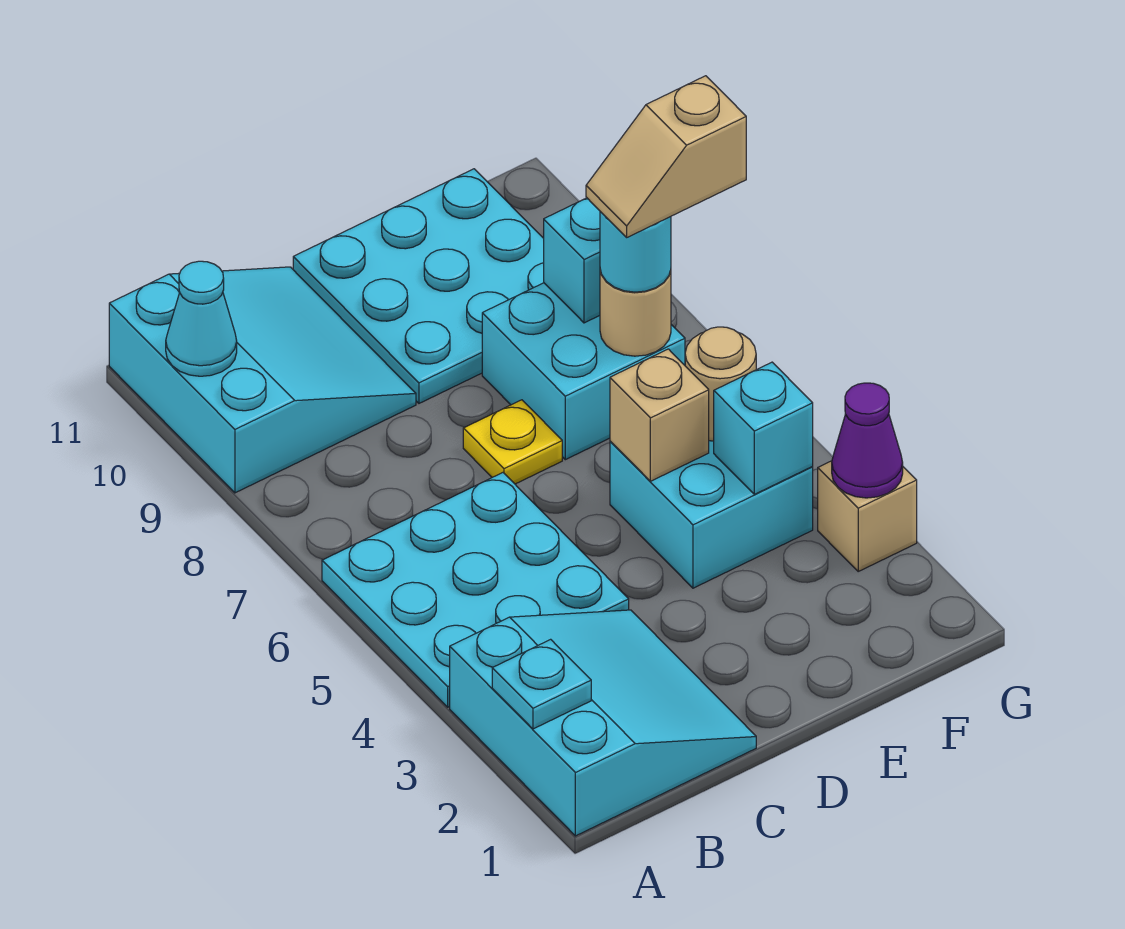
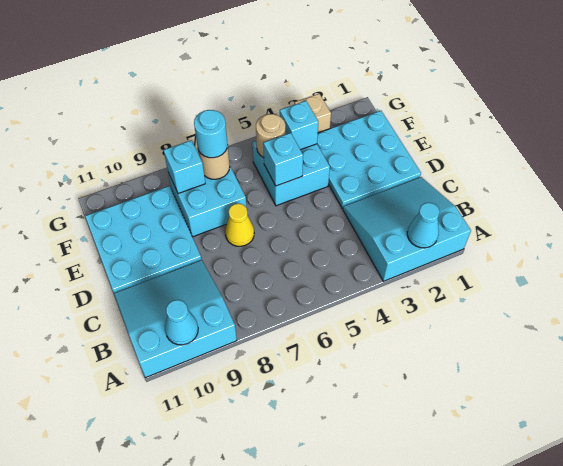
cyan plate A2 level 2 -> cyan cone A2 level 2
cyan plate A4:C6 level 1 -> cyan plate D1:F3 level 1
yellow plate D7 level 1 -> yellow cone D7 level 1
tan brick E5 level 2 -> cyan brick E5 level 2
tan slope F7:G7 level 4 top G -> none
purple cone G3 level 2 -> none

